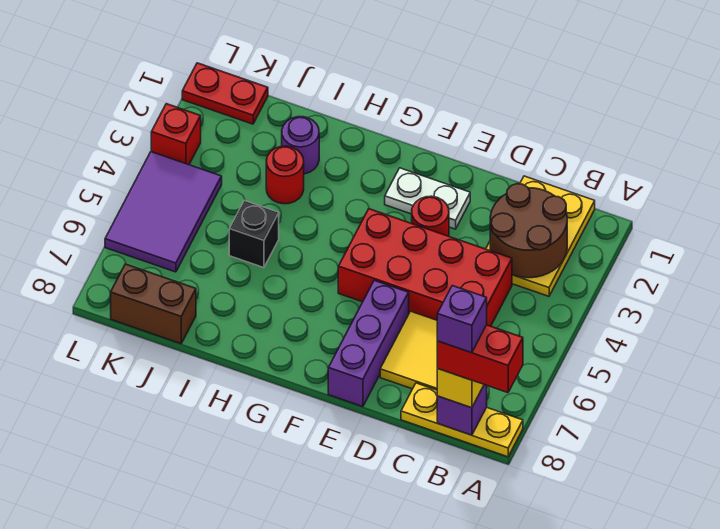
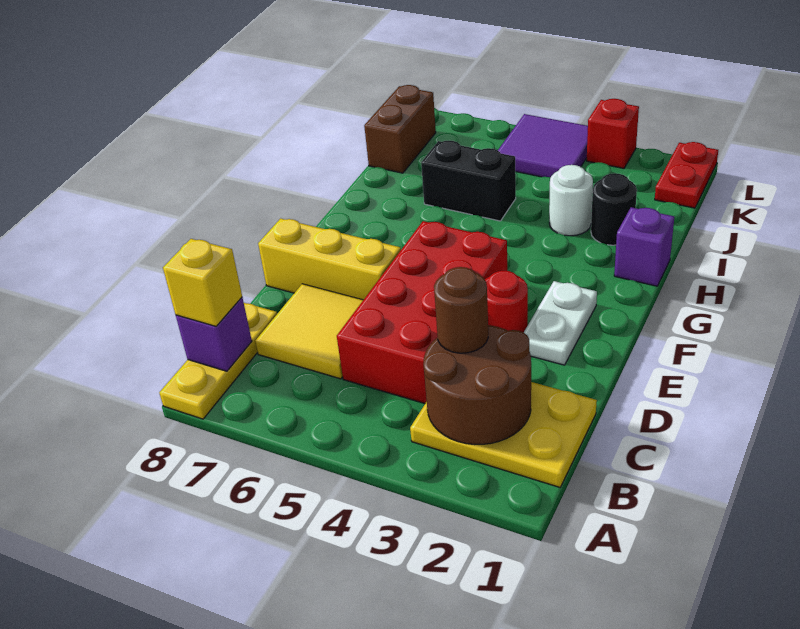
red brick A8:B8 level 4 -> none
purple brick B8 level 5 -> purple brick H1 level 1
none -> brown round brick C3 level 3
purple brick E6:E8 level 1 -> yellow brick E6:E8 level 1
purple round brick I2 level 1 -> black round brick I2 level 1
red round brick I3 level 1 -> white round brick I3 level 1
black brick I5 level 1 -> black brick I5:I6 level 1
purple tile K4:L6 level 1 -> purple tile K4:L5 level 1

